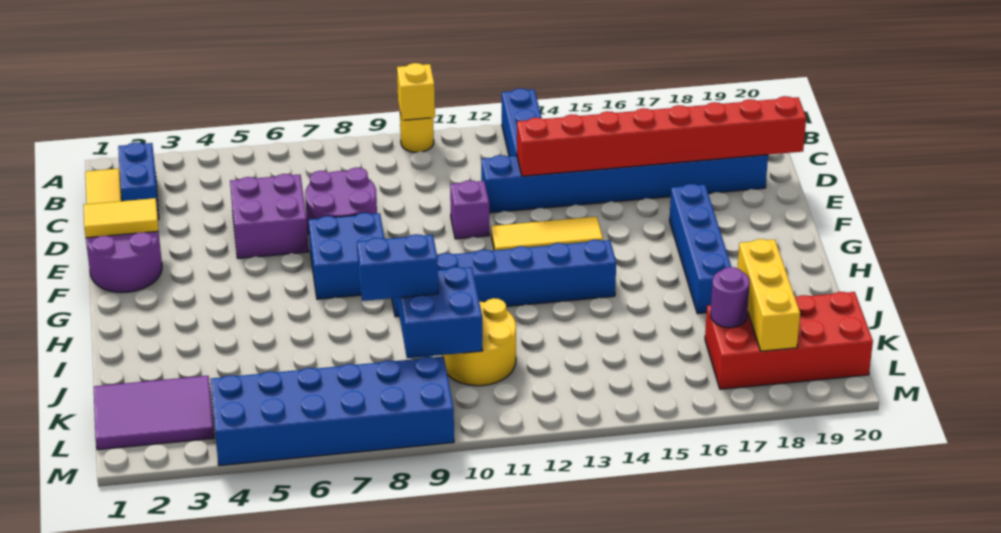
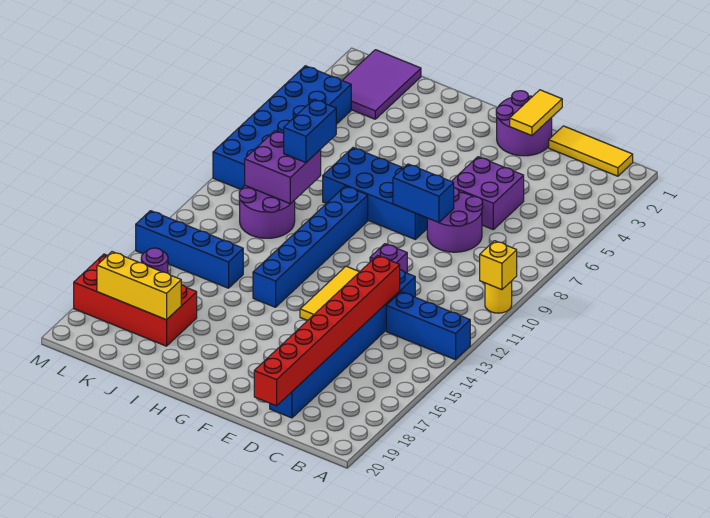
blue brick B2:C2 level 1 -> blue brick E8:F8 level 2
blue brick F7:G8 level 1 -> blue brick F7:I8 level 1
blue brick F17:I17 level 1 -> blue brick J14:M14 level 1
blue brick J9:K10 level 2 -> purple brick J9:K10 level 2
yellow round brick J10:K11 level 1 -> purple round brick J10:K11 level 1
red brick K17:L20 level 1 -> red brick J17:M18 level 1

